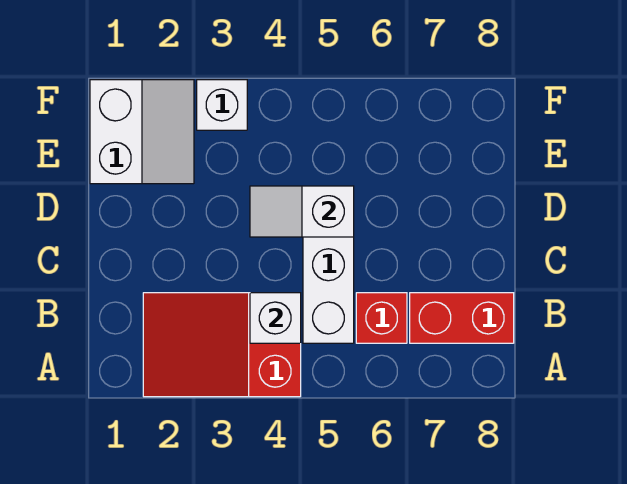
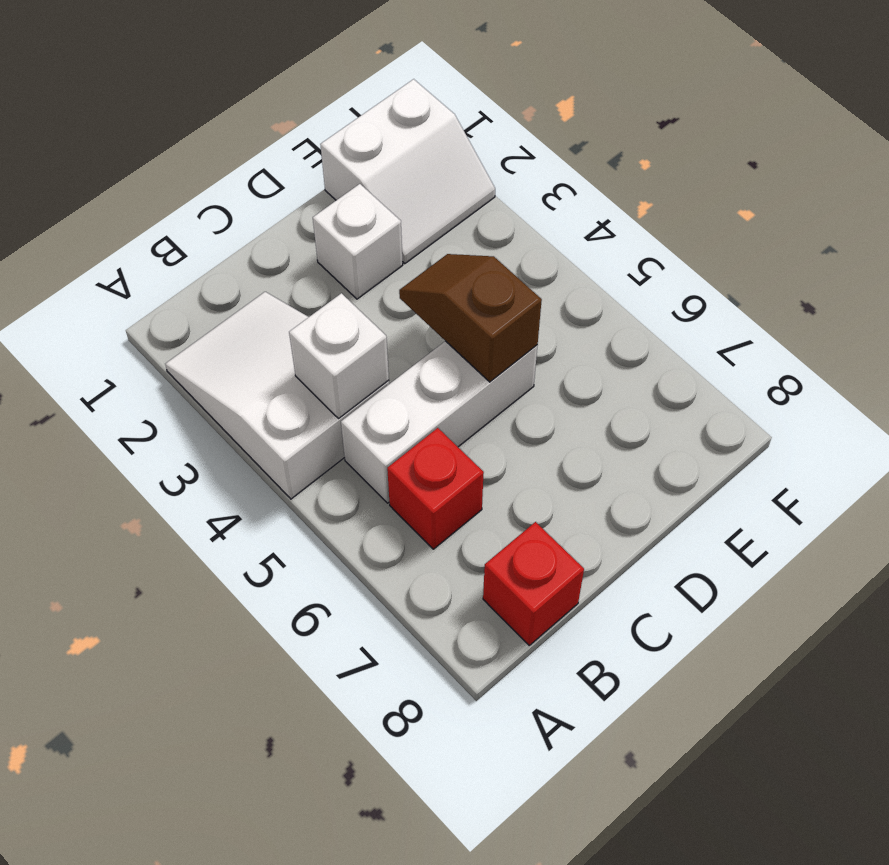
red slope A2:B4 level 1 top 4 -> white slope A2:B4 level 1 top 4
red brick B7:B8 level 1 -> red brick B8 level 1
white slope D4:D5 level 2 top 5 -> brown slope D4:D5 level 2 top 5
white brick F3 level 1 -> white brick D2 level 1

